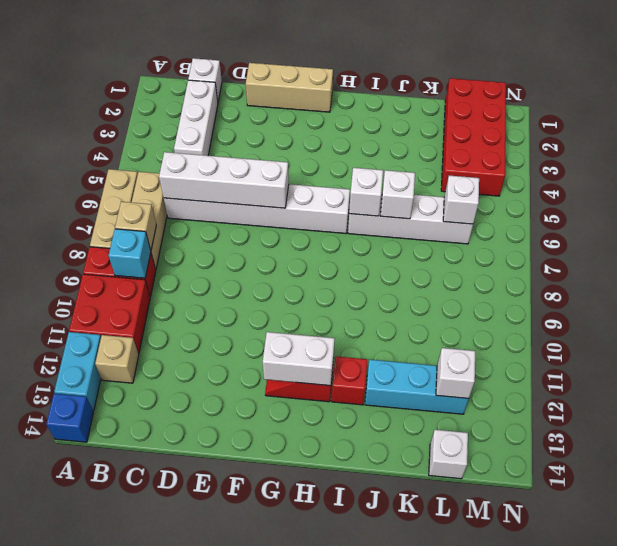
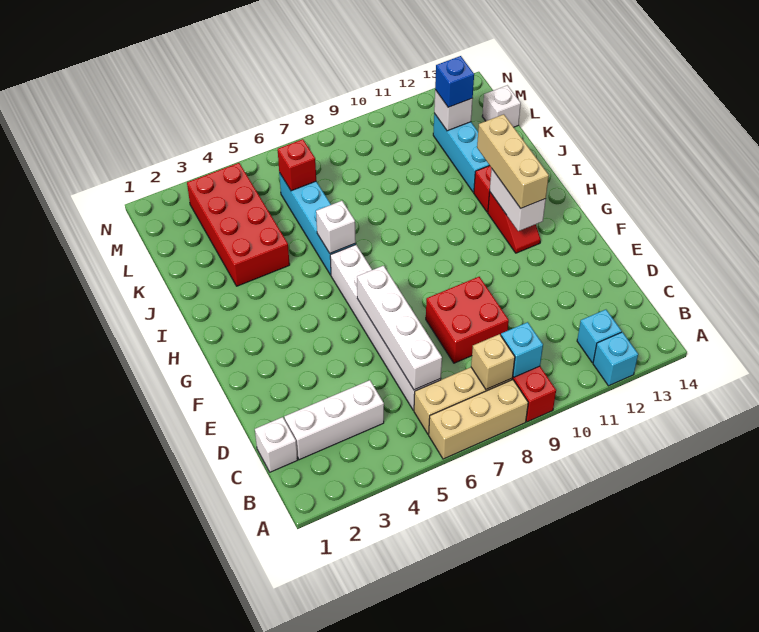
red brick A10:B11 level 1 -> red brick D8:E9 level 1
cyan brick A12:A13 level 1 -> cyan brick A12 level 1
blue brick A14 level 1 -> blue brick L12 level 3
tan brick B12 level 1 -> cyan brick B12 level 1
tan brick E1:G1 level 1 -> tan brick G12:I12 level 3
white brick I6:L6 level 1 -> cyan brick I6:L6 level 1
white brick J6 level 2 -> none
red brick L1:M4 level 1 -> red brick J3:M4 level 1
white brick L6 level 2 -> red brick L6 level 2

